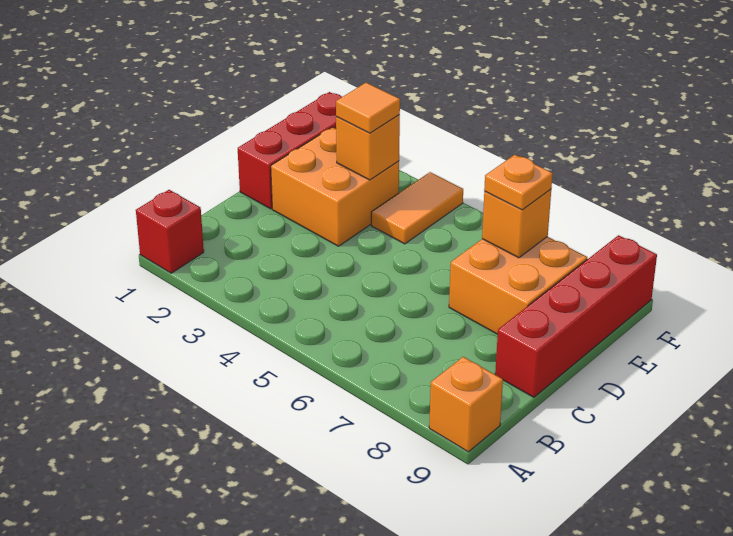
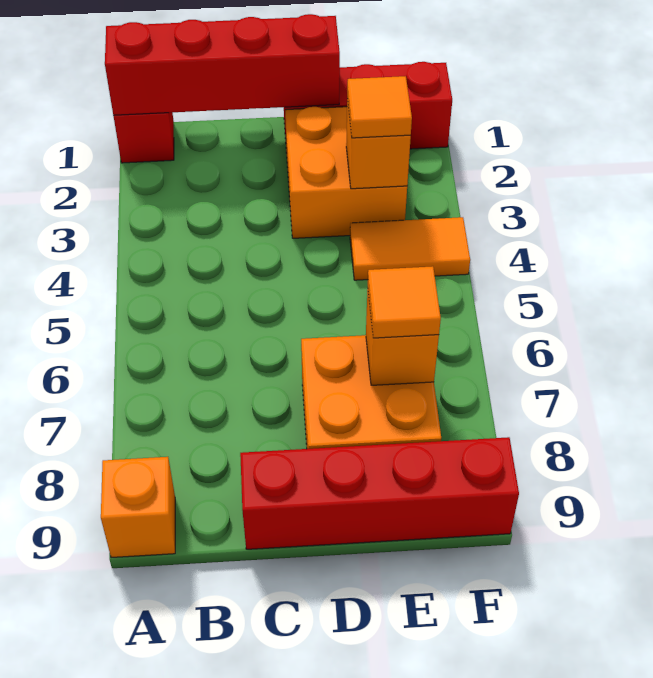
none -> red brick A1:D1 level 2
orange plate E7 level 3 -> orange tile E7 level 3

